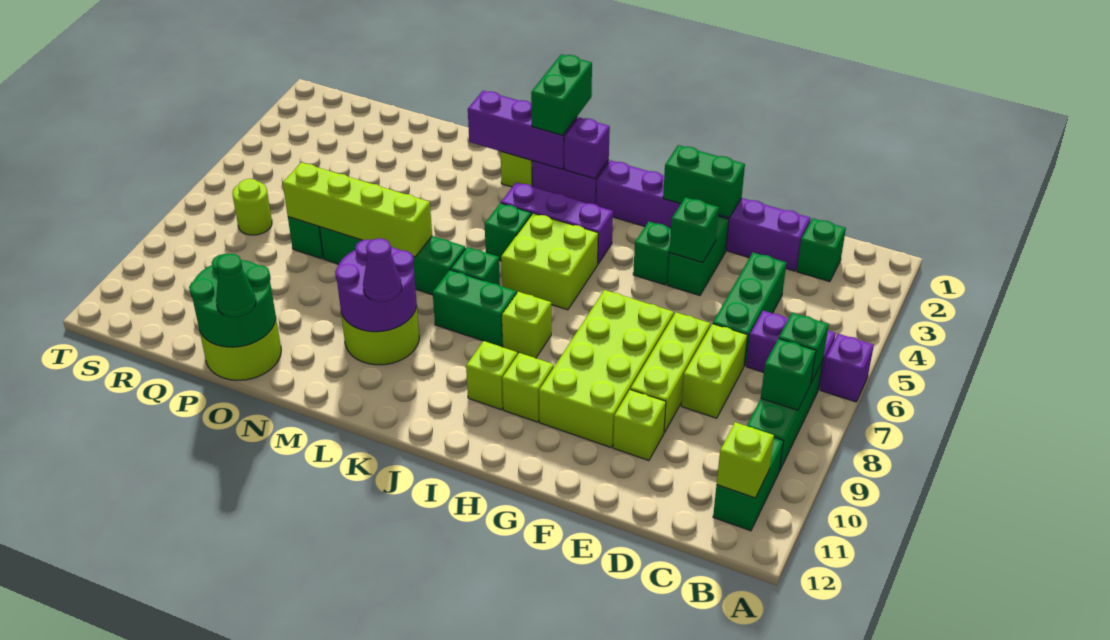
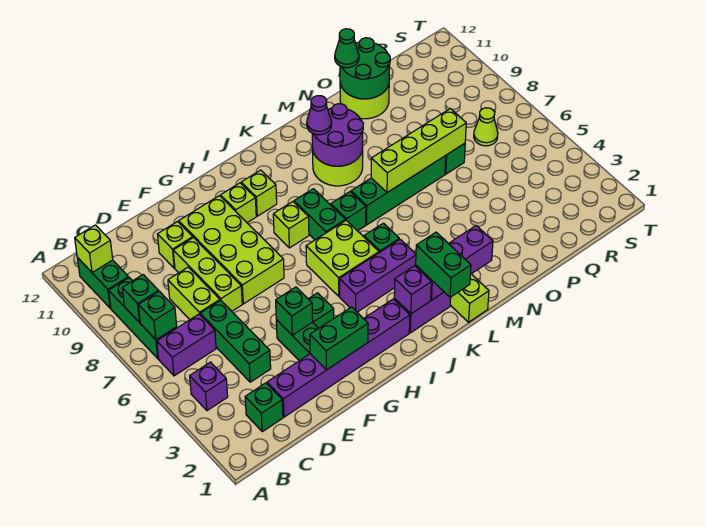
purple brick A6 level 1 -> purple brick B4 level 1
green brick J8:K8 level 1 -> green brick J7:J8 level 1
lime round brick R7 level 1 -> lime cone R7 level 1

